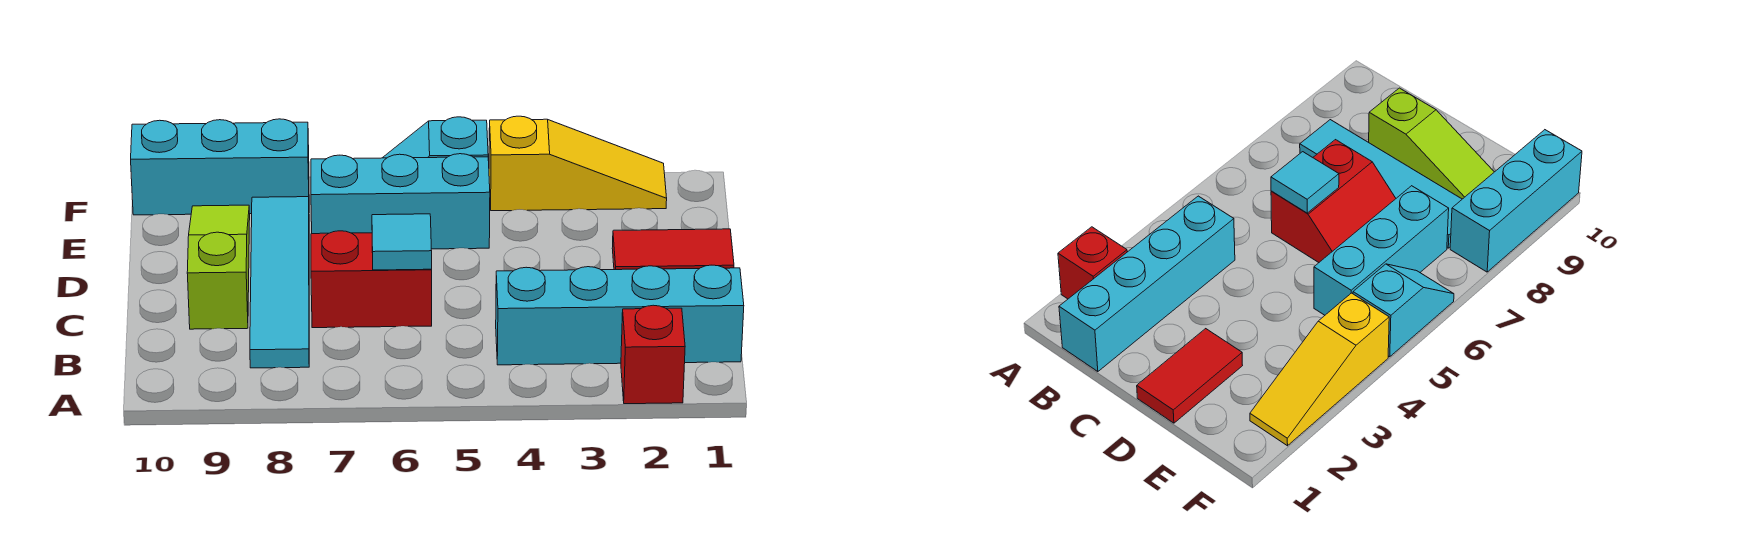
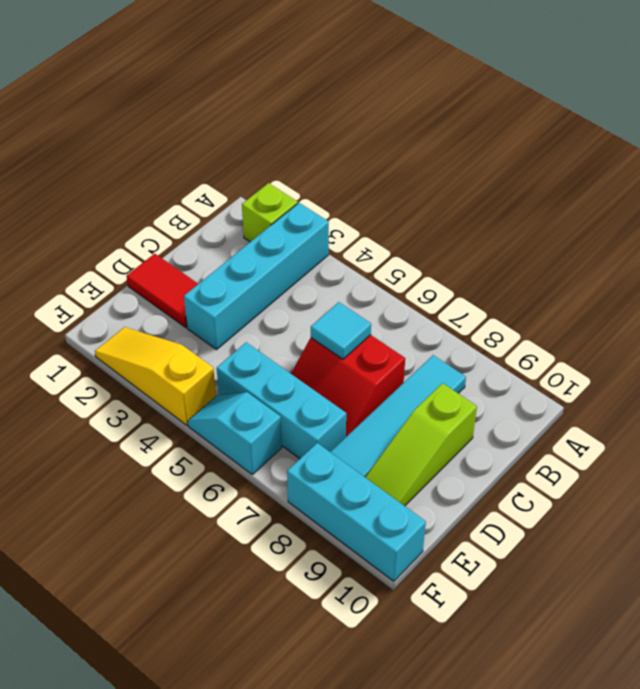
red brick A2 level 1 -> lime brick A2 level 1
cyan brick B1:B4 level 1 -> cyan brick A3:D3 level 1
cyan slope F5:F6 level 1 top 5 -> cyan slope F5:F6 level 1 top 6

